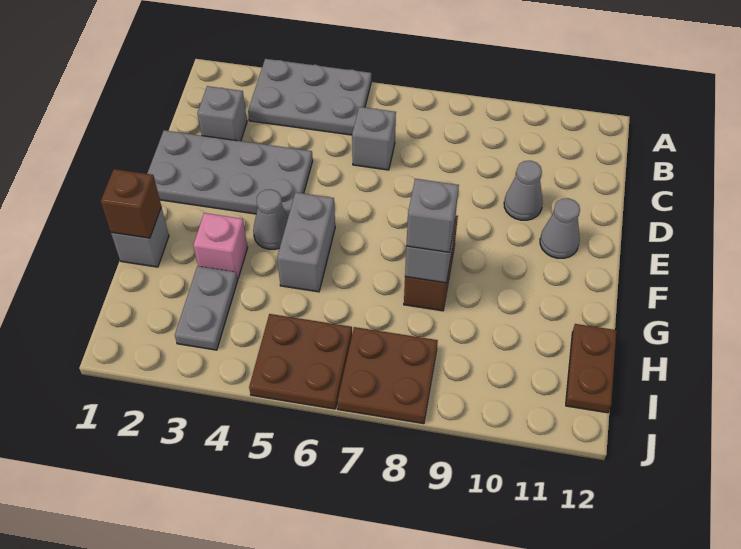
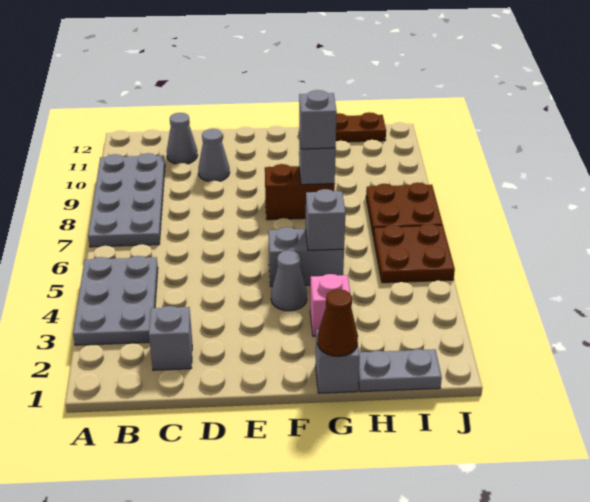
grey brick C6 level 1 -> grey brick G5 level 2
grey plate D1:E4 level 1 -> grey plate A7:B10 level 1
grey cone E11 level 1 -> grey cone C11 level 1
brown brick G1 level 2 -> brown cone G1 level 2
grey plate H3:I3 level 1 -> grey plate H1:I1 level 1

